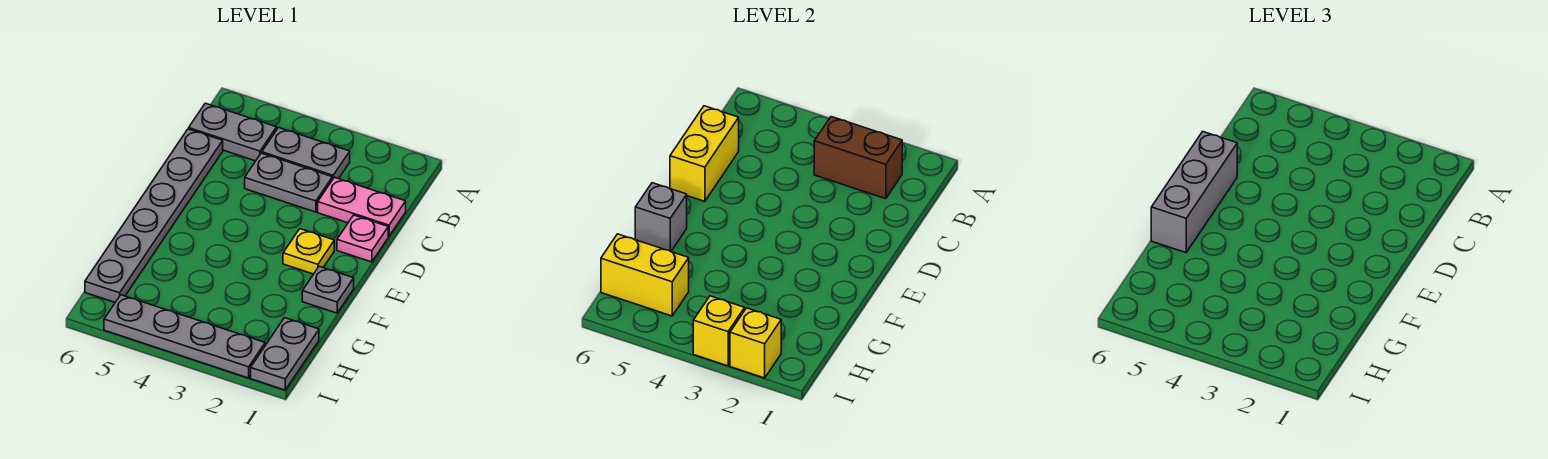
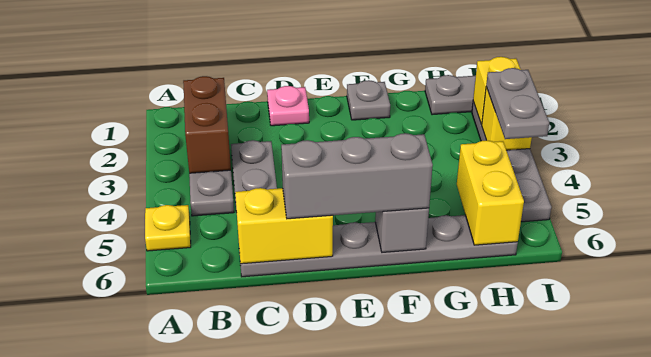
grey plate B5:B6 level 1 -> grey plate I3:I4 level 3
pink plate C1:C2 level 1 -> none
yellow plate E2 level 1 -> yellow plate A5 level 1

